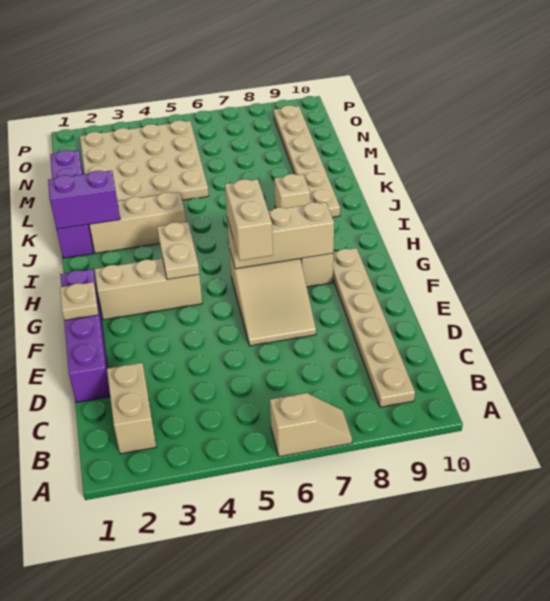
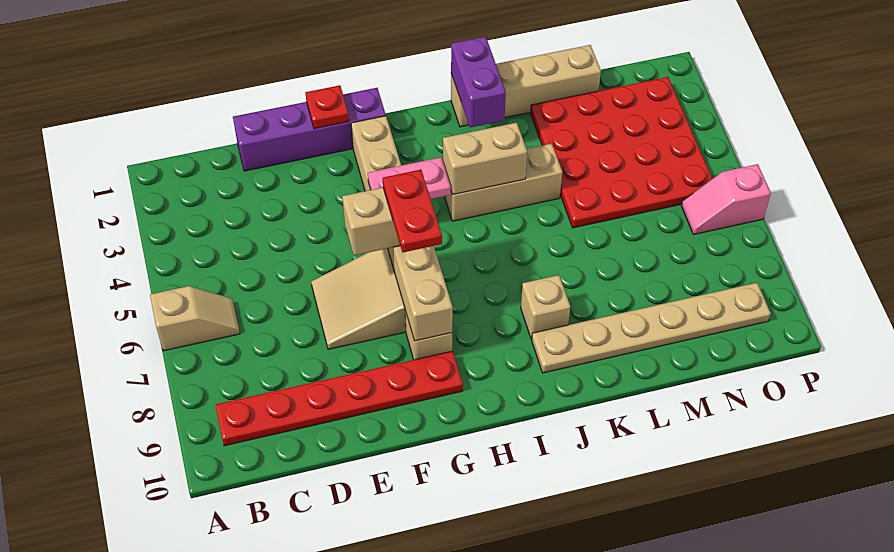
tan slope A6:A7 level 1 top 6 -> tan slope A6:B6 level 1 top A
tan brick B2:C2 level 1 -> tan brick I4:J4 level 2
tan plate B9:G9 level 1 -> red plate B9:G9 level 1
tan plate F1 level 2 -> red plate F1 level 2
tan plate G4:H4 level 2 -> pink plate G4:H4 level 2
none -> red plate G6:G7 level 4
purple brick J1:M1 level 1 -> tan brick J1:M1 level 1
tan brick J2:J4 level 1 -> tan brick I4:K4 level 1
tan plate L2:O5 level 1 -> red plate L2:O5 level 1
none -> pink slope O6:P6 level 1 top P

